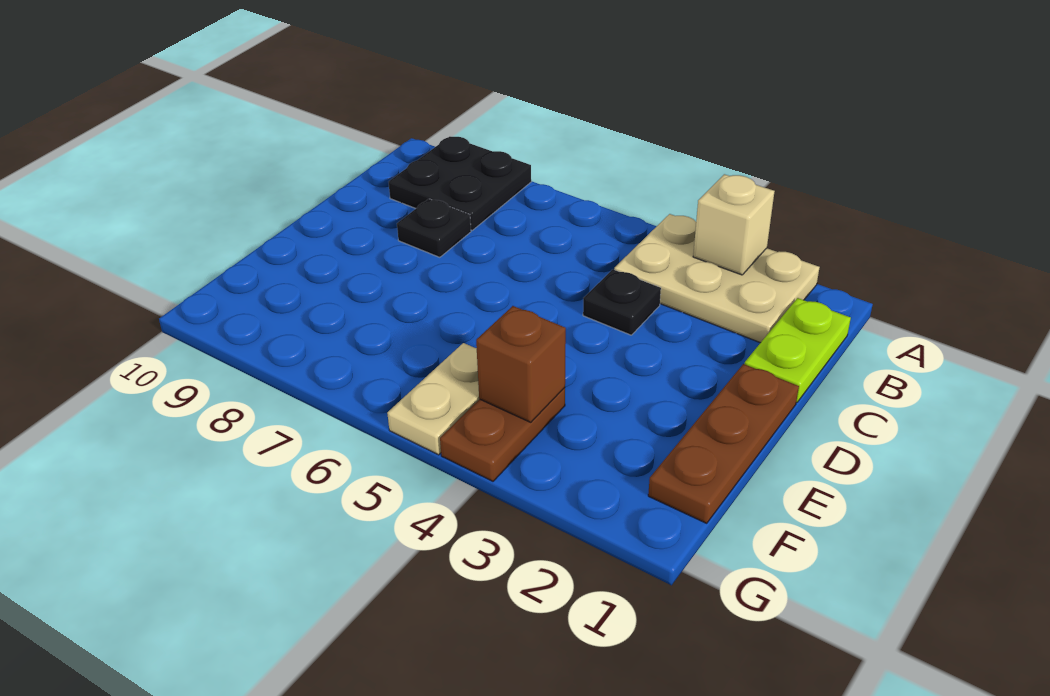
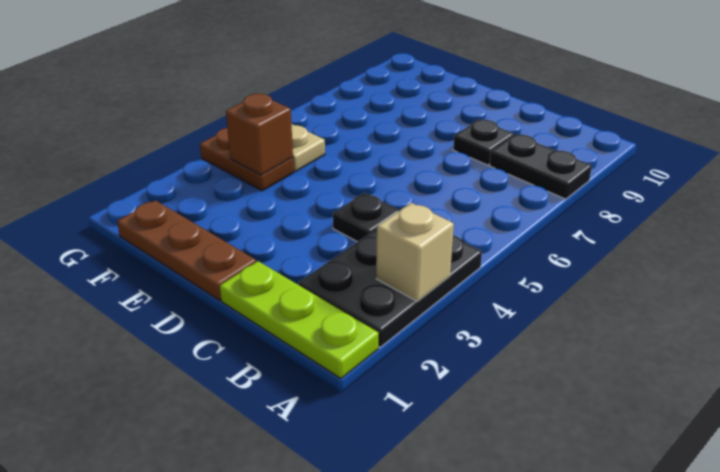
tan plate A2:B4 level 1 -> black plate A2:B4 level 1
black plate A8:B9 level 1 -> black plate A8:B8 level 1
lime plate B1:C1 level 1 -> lime plate A1:C1 level 1

